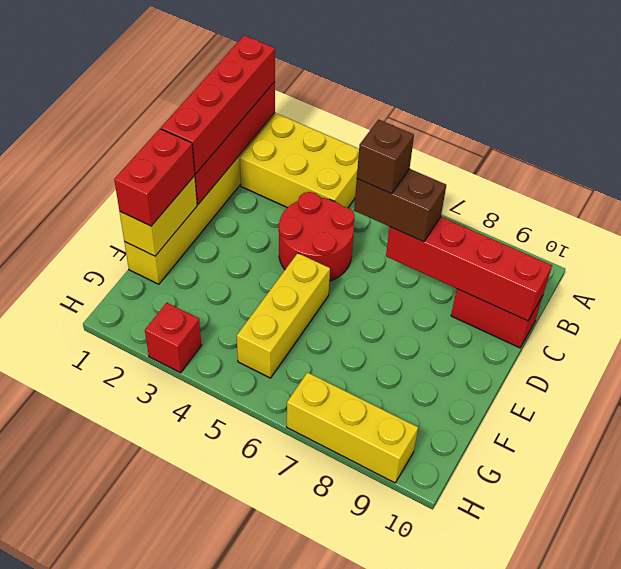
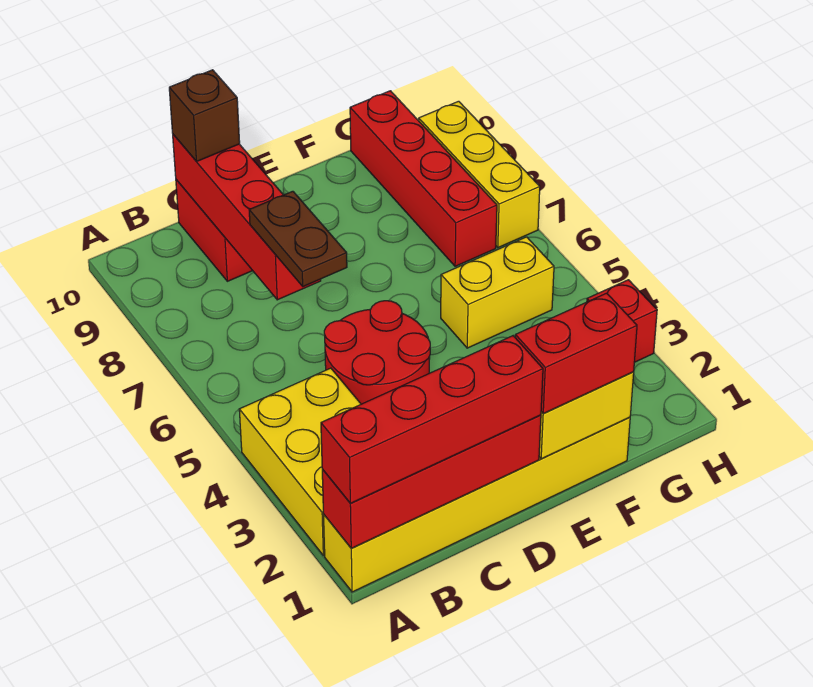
brown brick C6:C7 level 3 -> brown plate C6:C7 level 3
brown brick C6 level 4 -> brown brick C10 level 3
yellow brick E5:G5 level 1 -> yellow brick F5:G5 level 1
none -> red brick G7:G10 level 1

